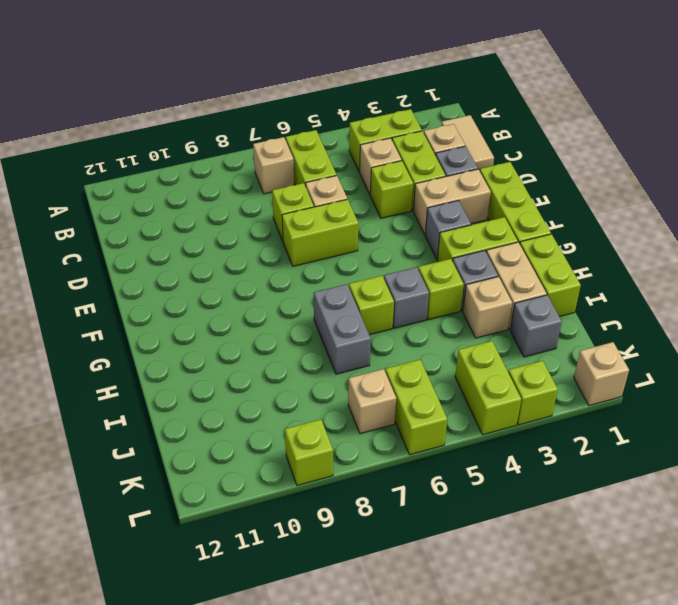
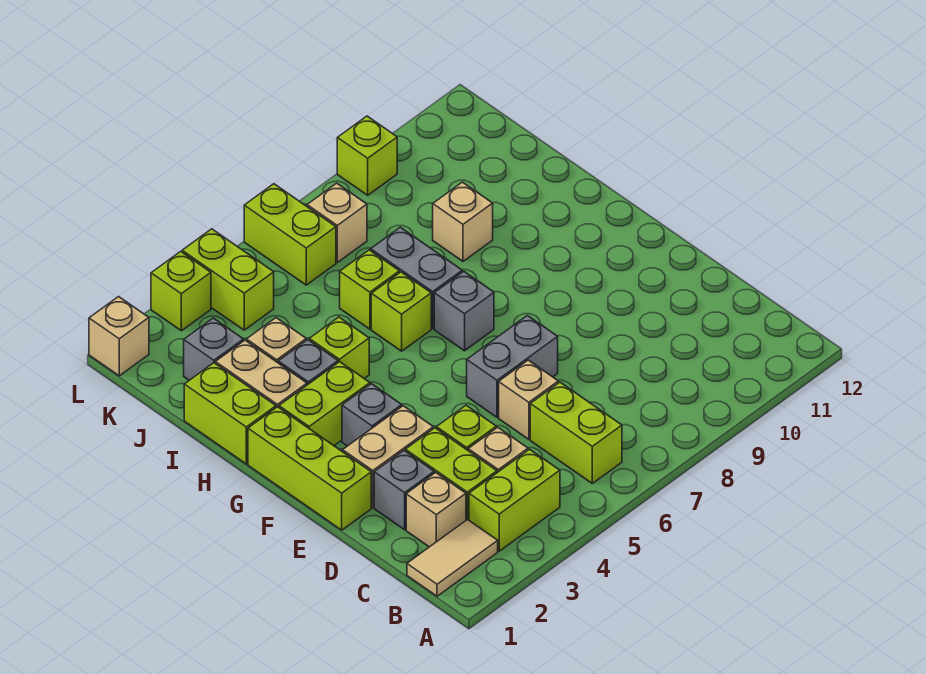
tan tile B1:C1 level 1 -> tan tile B1:B2 level 1
tan brick B7 level 1 -> tan brick I9 level 1
lime brick D7 level 1 -> lime brick I6 level 1
lime brick E6:E7 level 1 -> grey brick E6:E7 level 1
grey brick H5 level 1 -> grey brick G7 level 1

